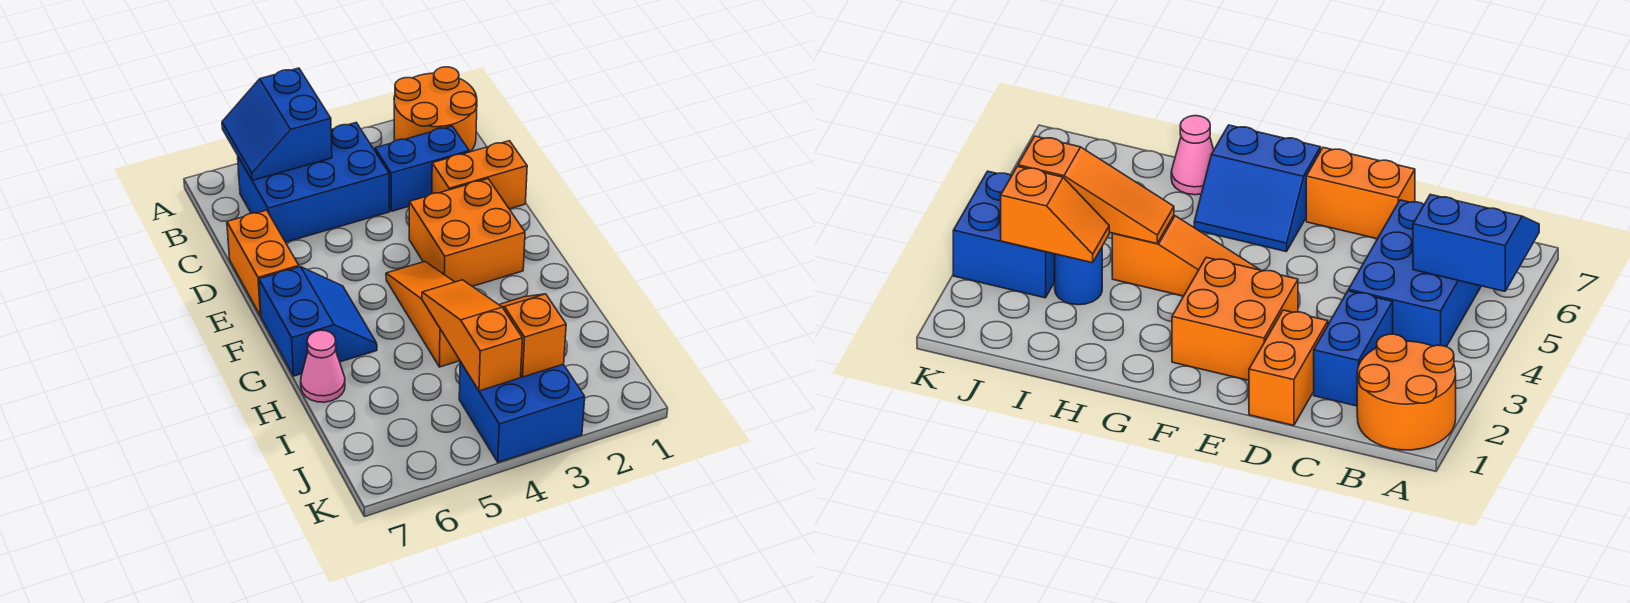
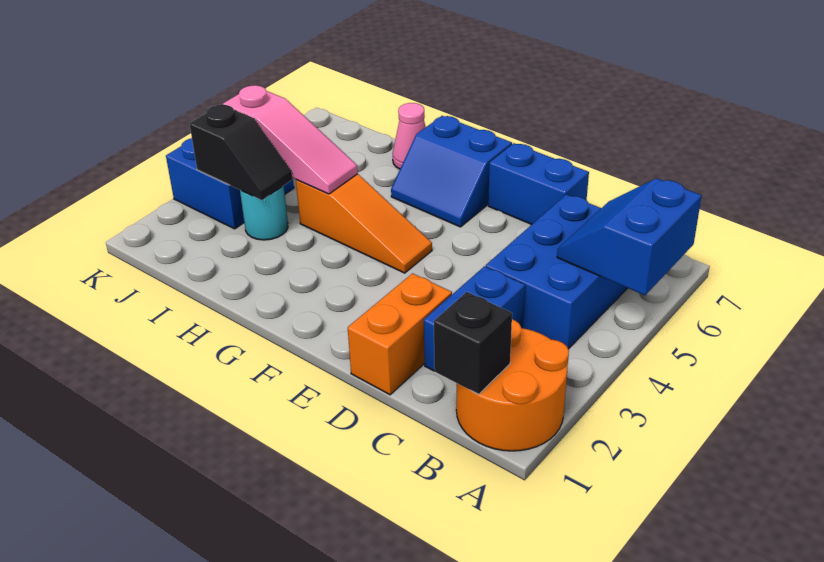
blue slope A5:B6 level 2 top 5 -> blue slope A5:B6 level 2 top A
none -> black brick B1 level 2
orange brick D7:E7 level 1 -> blue brick D7:E7 level 1
orange brick E2:F3 level 1 -> none
orange slope H4:J4 level 2 top J -> pink slope H4:J4 level 2 top J
blue round brick I3 level 1 -> cyan round brick I3 level 1
orange slope I3:J3 level 2 top J -> black slope I3:J3 level 2 top J

